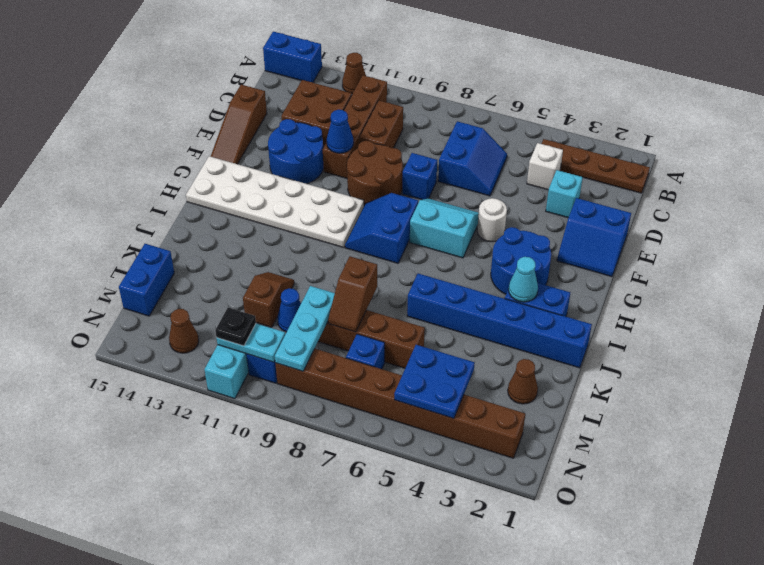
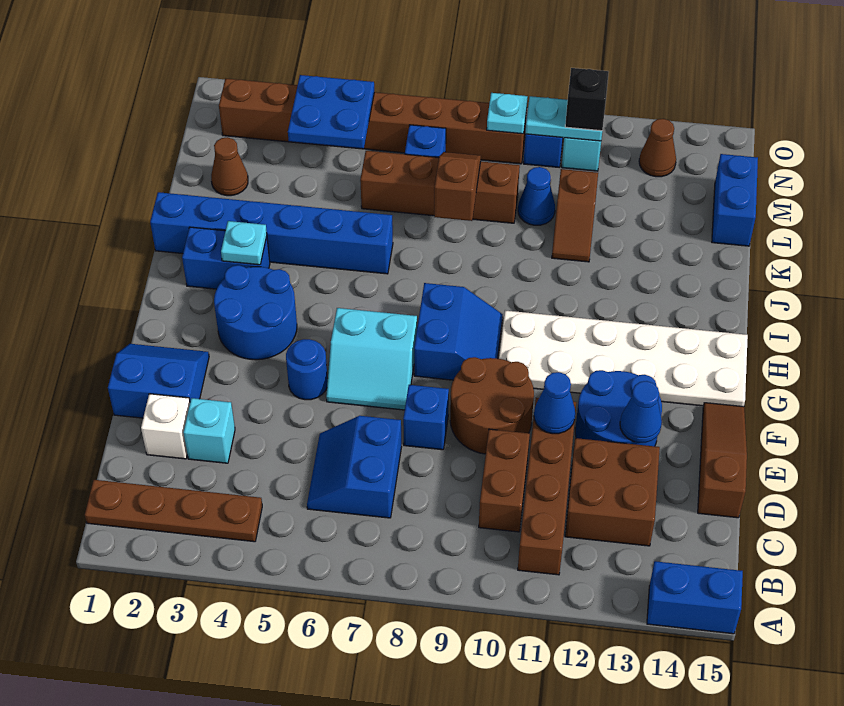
brown cone A12 level 1 -> none
white brick C4 level 1 -> white brick D2 level 1
none -> blue cone E13 level 2
white round brick F5 level 1 -> blue round brick F5 level 1
cyan cone I3 level 2 -> cyan plate I3 level 2
cyan plate L9:N9 level 2 -> cyan plate N9 level 2
black plate N11 level 3 -> black brick N11 level 3

